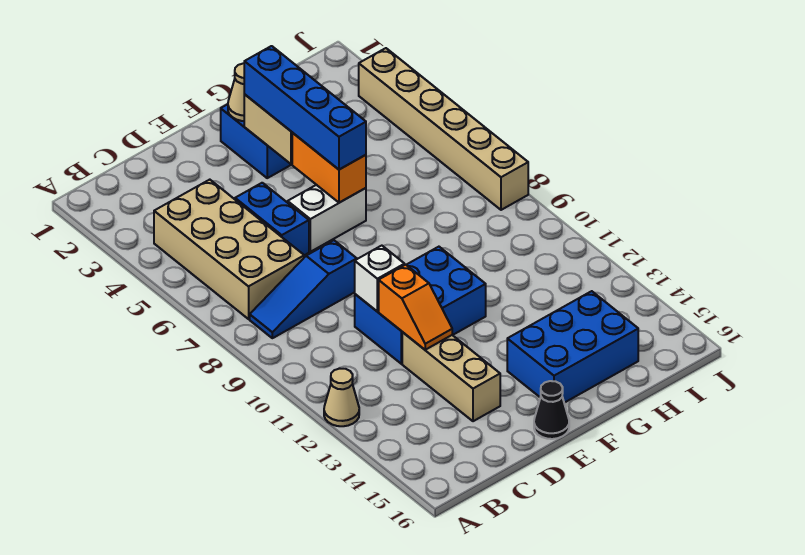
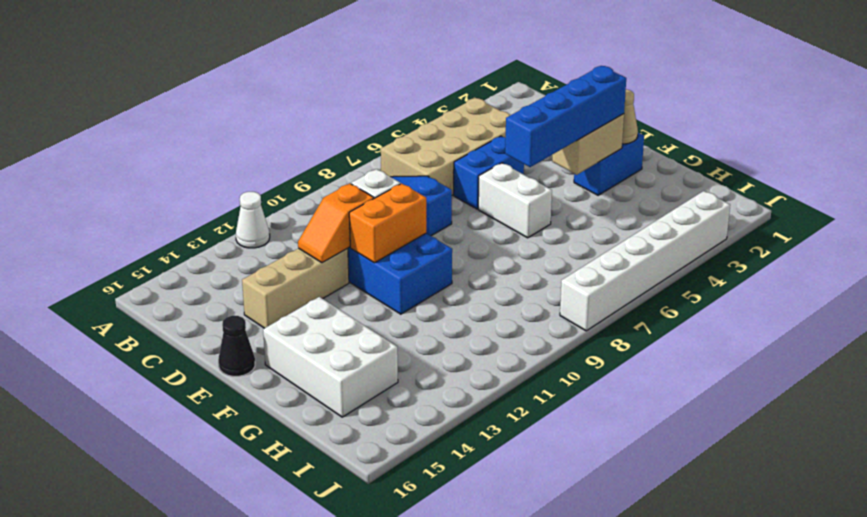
tan cone A12 level 1 -> white cone A12 level 1
orange brick F5:F6 level 2 -> orange brick E10:E11 level 2
blue brick F14:H15 level 1 -> white brick F14:H15 level 1
tan brick J3:J8 level 1 -> white brick J3:J8 level 1

